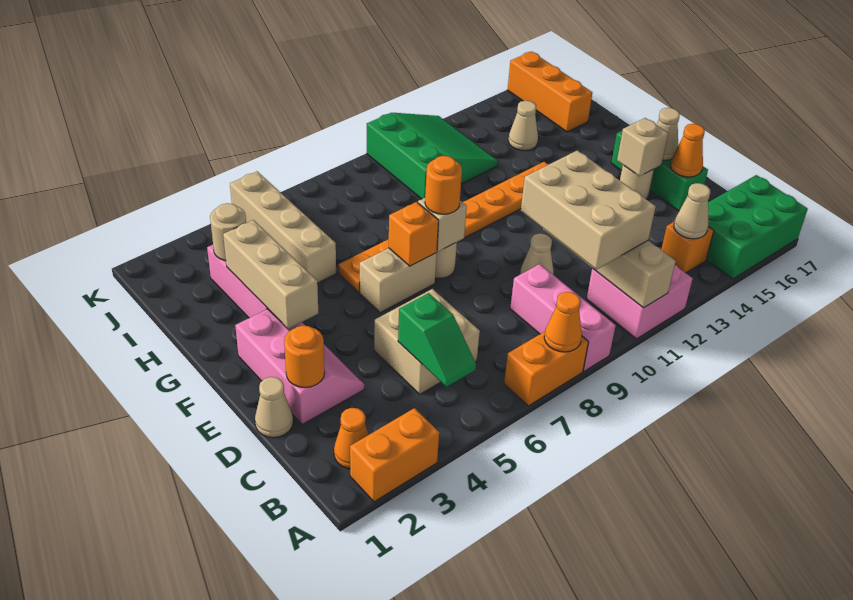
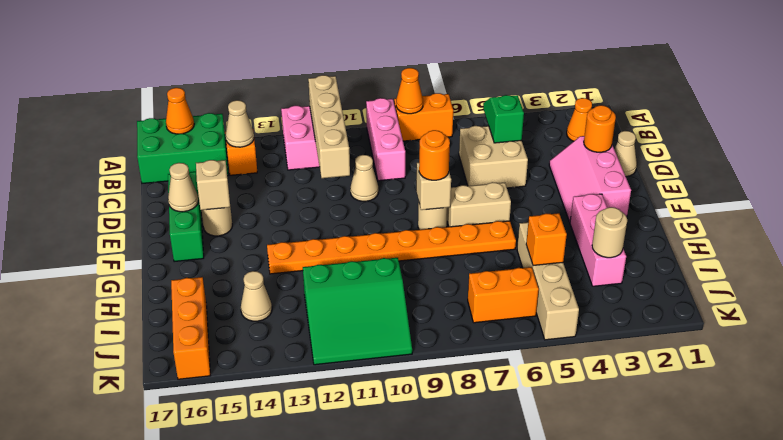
orange brick A2:A3 level 1 -> orange brick J6:J7 level 1
tan brick B10:D11 level 3 -> none
orange cone D16 level 2 -> orange cone A16 level 2
tan brick F3:H3 level 2 -> none
orange brick F7 level 2 -> orange brick I5 level 2
green slope I10:K12 level 1 top 10 -> green slope I10:K12 level 1 top I

